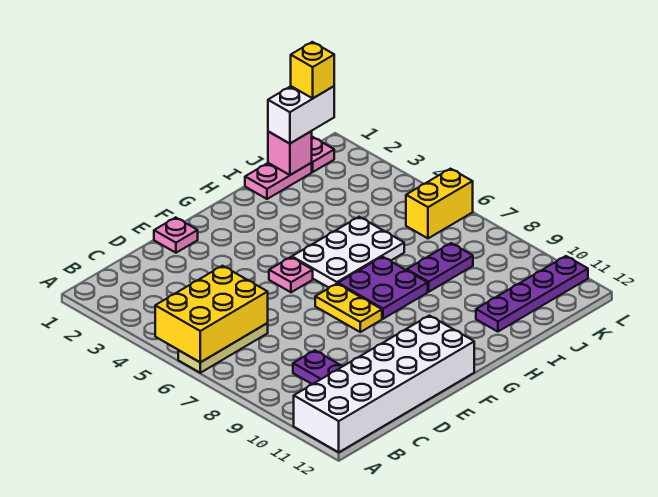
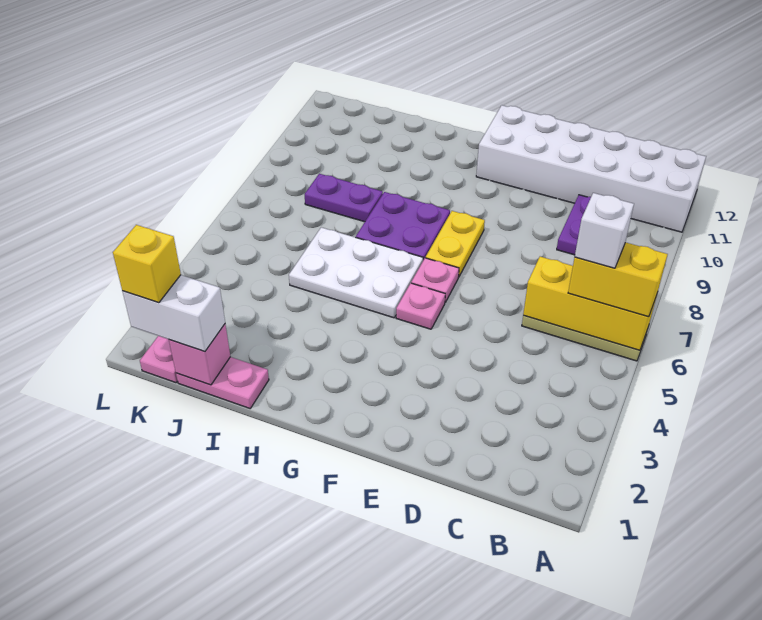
yellow brick A5:C6 level 2 -> yellow brick A6:C6 level 2
none -> white brick B6 level 4
pink plate E1 level 1 -> pink plate F6 level 1
purple plate I11:L11 level 1 -> none
yellow brick K6:L6 level 1 -> yellow brick A6:B6 level 3

